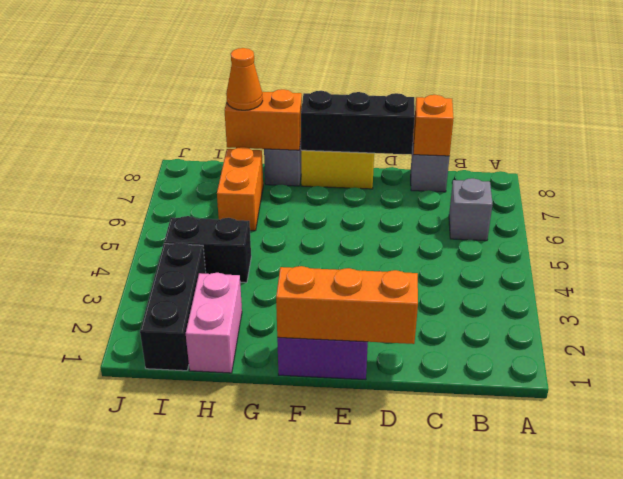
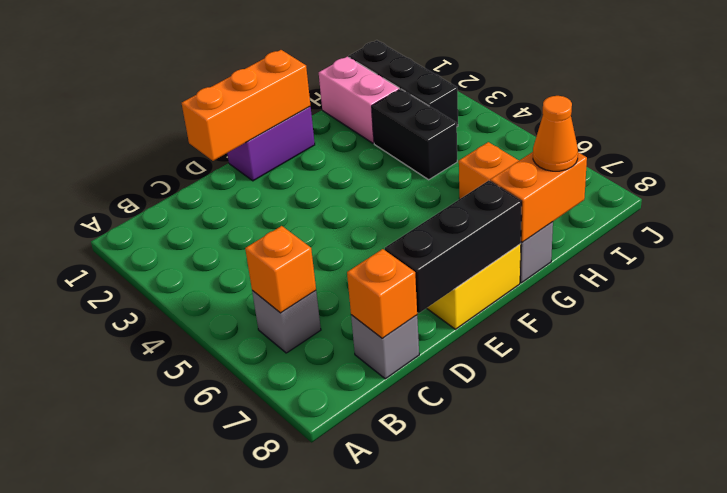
none -> orange brick B6 level 2
black brick H4:I4 level 1 -> black brick H3:H4 level 1

